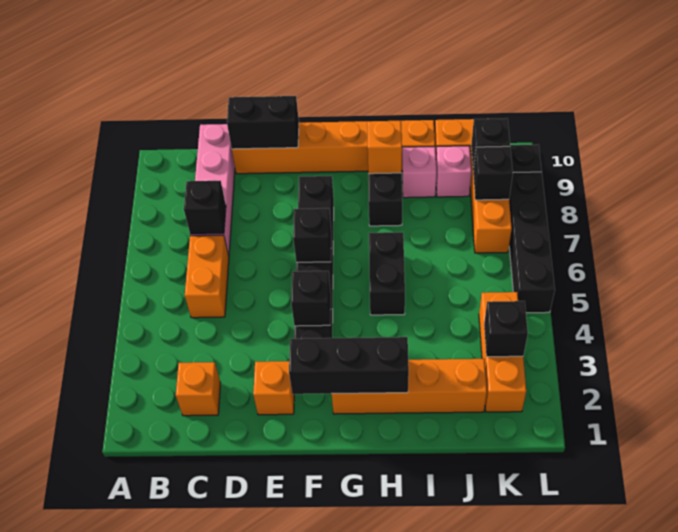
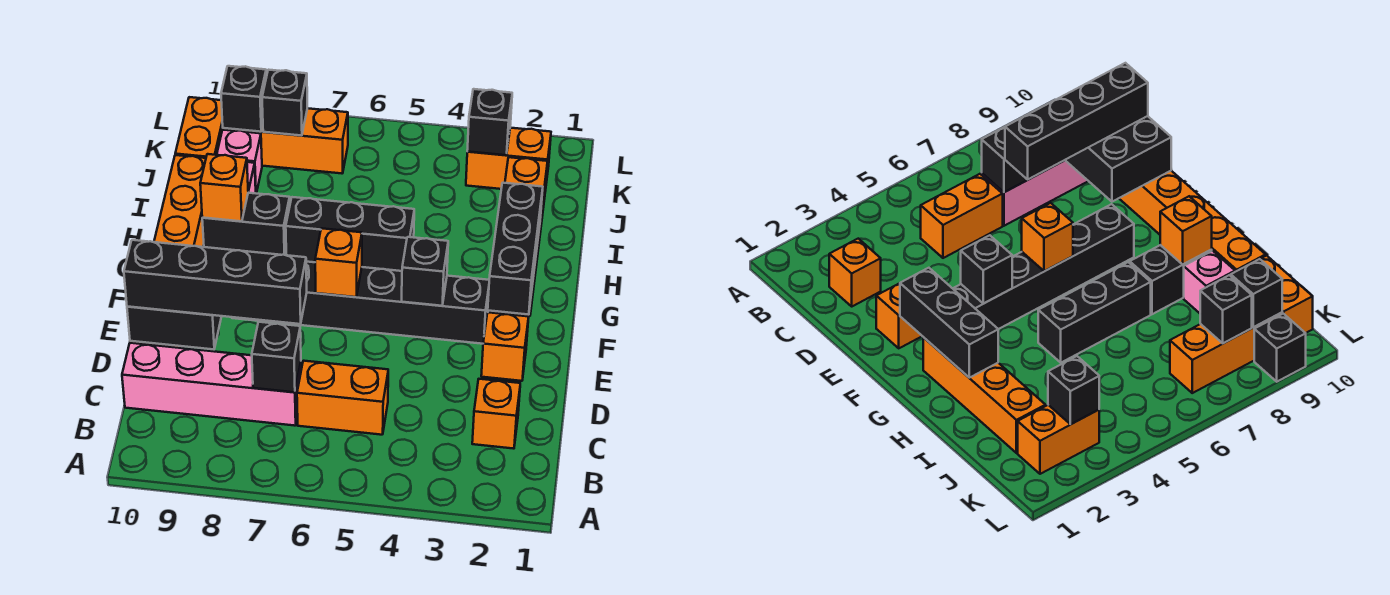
black brick D10:E10 level 2 -> black brick D9:E10 level 2
black brick F6 level 2 -> orange brick F6 level 2
black brick H5:H6 level 1 -> black brick H5:H7 level 1
orange brick K2:K4 level 1 -> orange brick K2:K3 level 1
black brick L5:L8 level 1 -> black brick D7:D10 level 3

